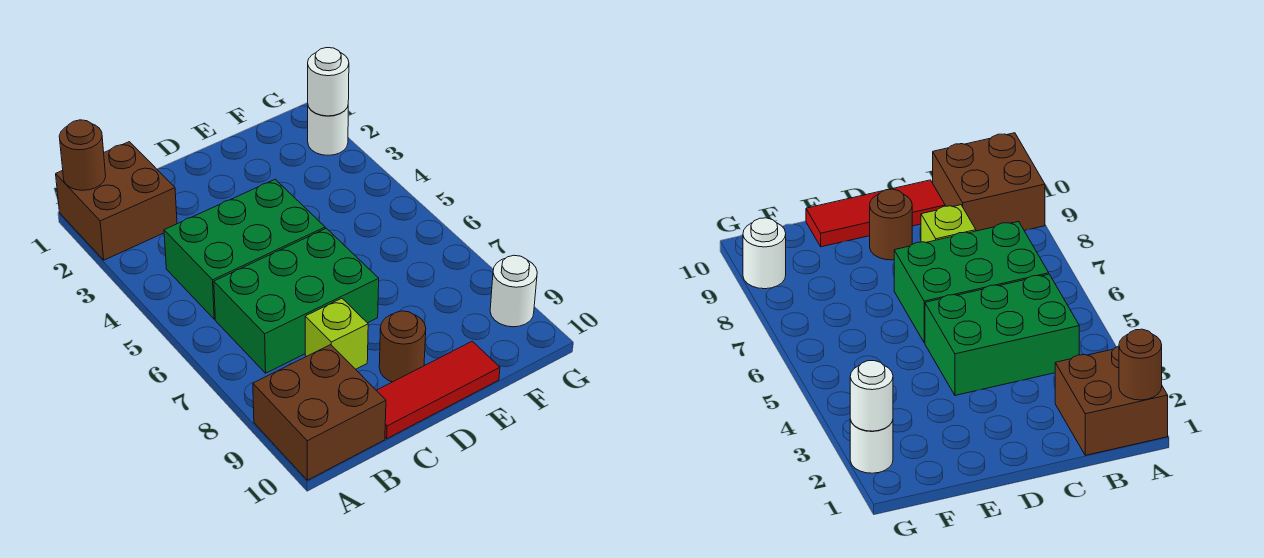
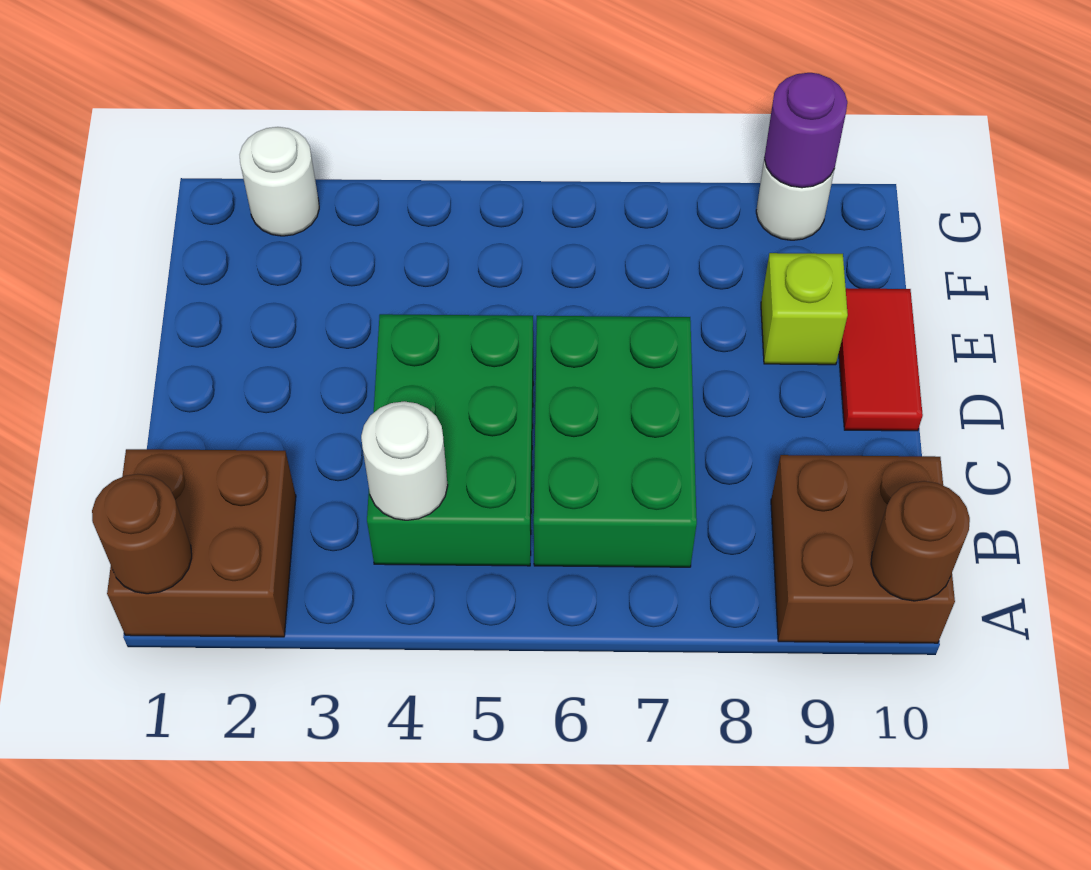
lime brick C8 level 1 -> lime brick E9 level 1
red tile C10:E10 level 1 -> red tile D10:E10 level 1
brown round brick D9 level 1 -> brown round brick A10 level 2
white round brick G2 level 2 -> white round brick B4 level 2
none -> purple round brick G9 level 2

